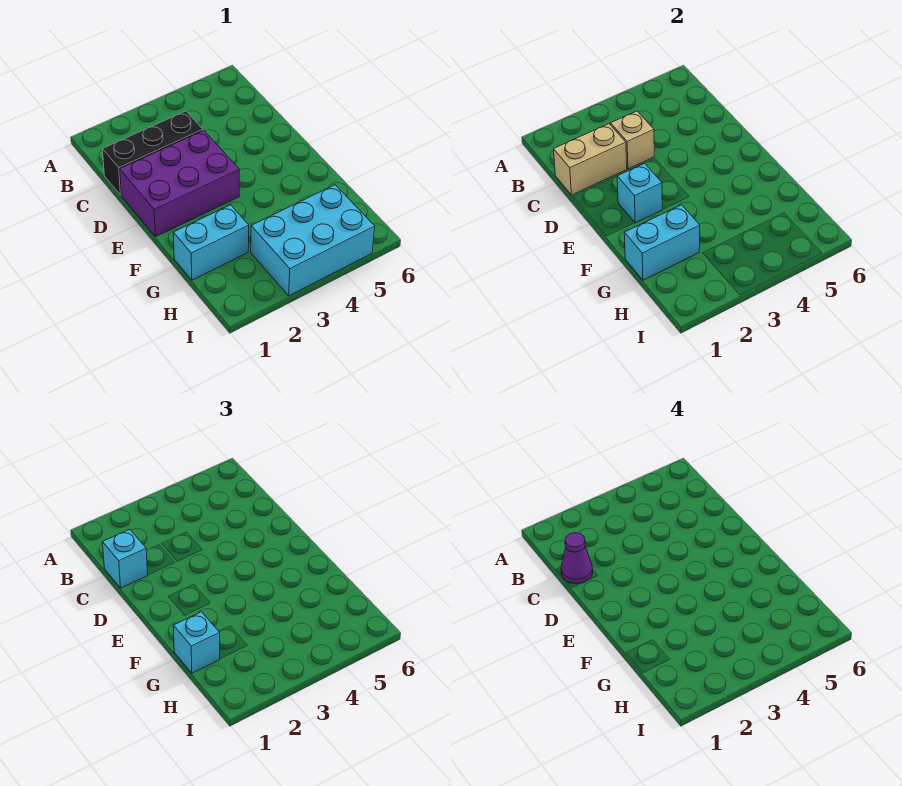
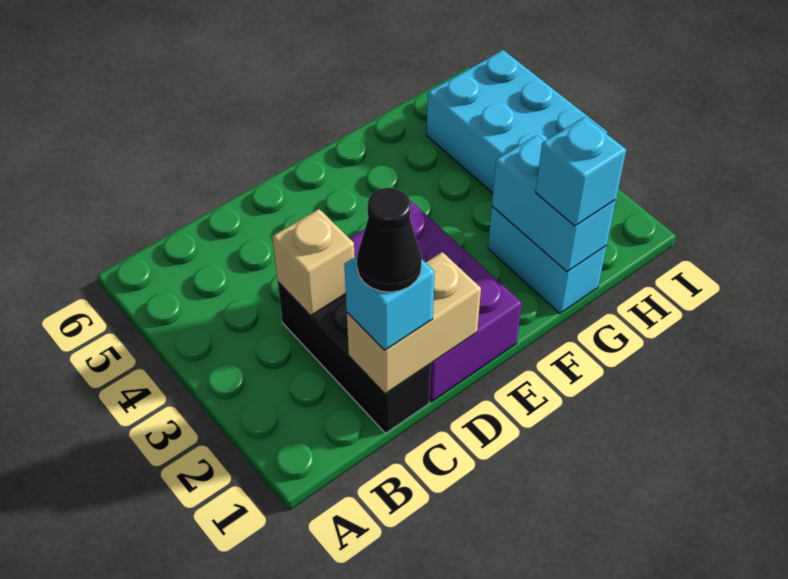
tan brick C1:C2 level 2 -> tan brick C1:D1 level 2
purple cone C1 level 4 -> black cone C1 level 4
cyan brick E2 level 2 -> none

